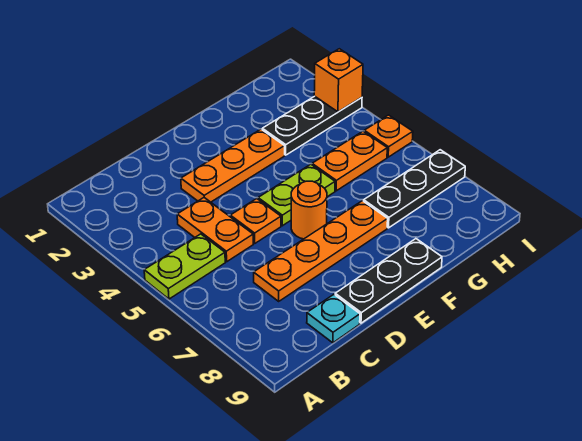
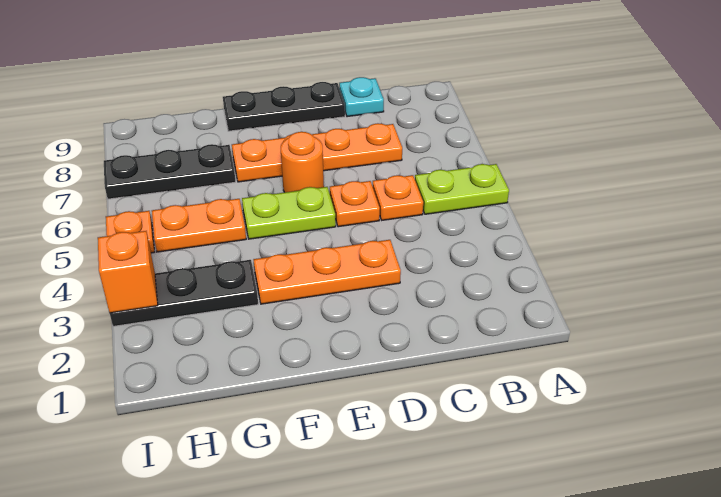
orange plate C4:C5 level 1 -> orange plate C5 level 1

